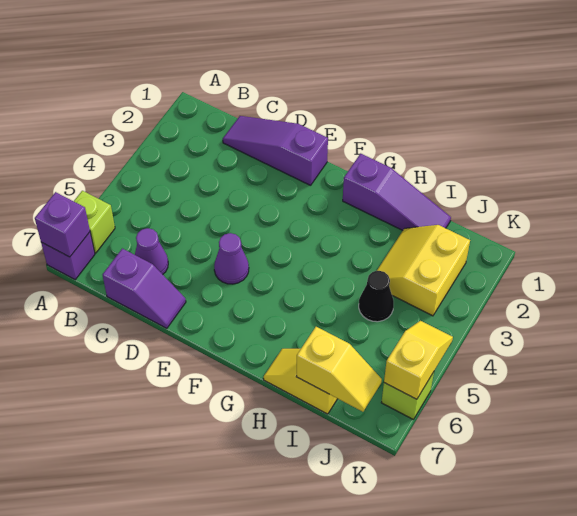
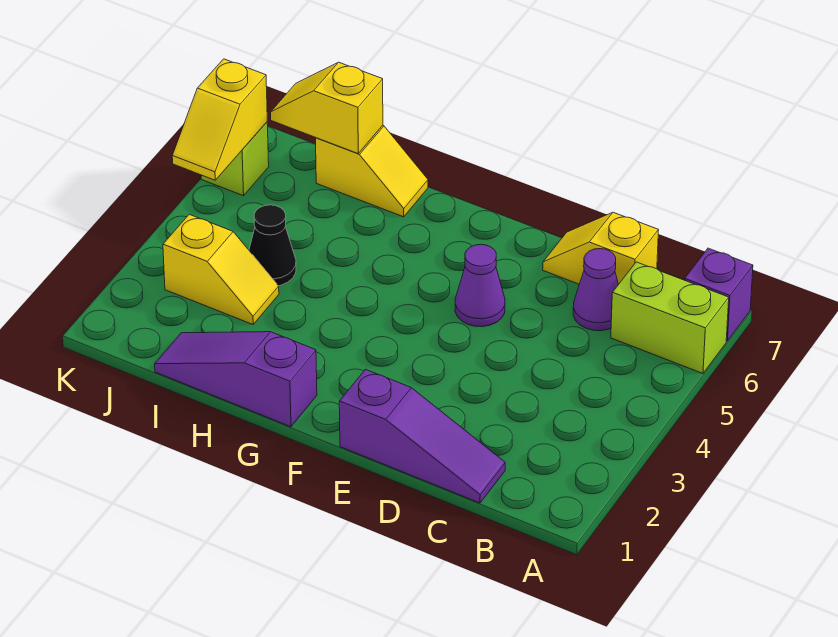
lime brick A6 level 1 -> lime brick A6:B6 level 1
purple brick A7 level 2 -> none
purple slope C7:D7 level 1 top C -> yellow slope C7:D7 level 1 top C
yellow slope I2:J3 level 1 top J -> yellow slope I3:J3 level 1 top J

